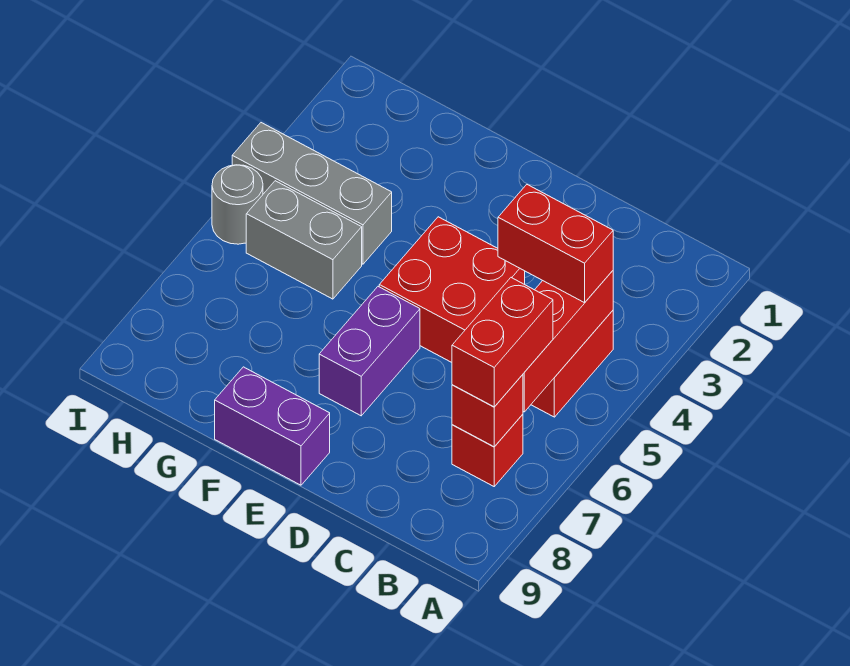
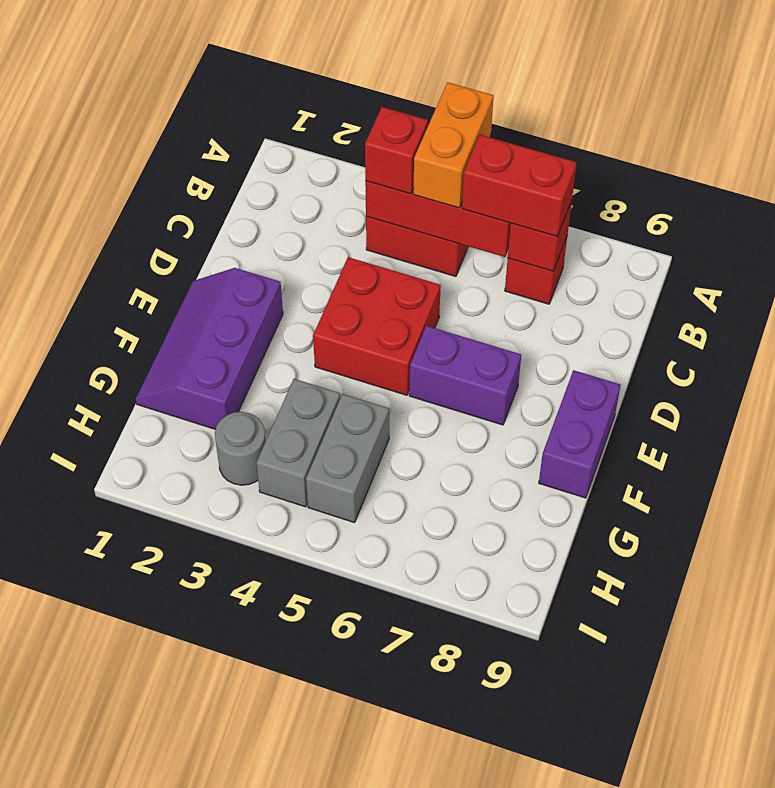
none -> orange brick A5:B5 level 3
red brick B4:C4 level 3 -> red brick B4 level 3
none -> purple slope E1:G2 level 1 top 2
grey brick G4:I4 level 1 -> grey brick G4:H4 level 1
grey round brick I5 level 1 -> grey round brick H3 level 1

